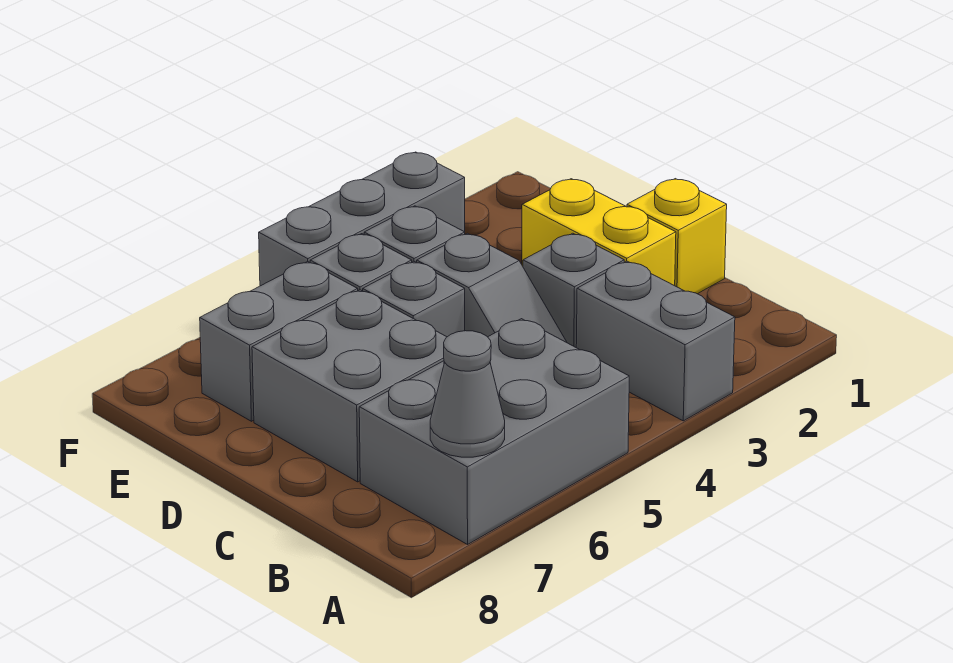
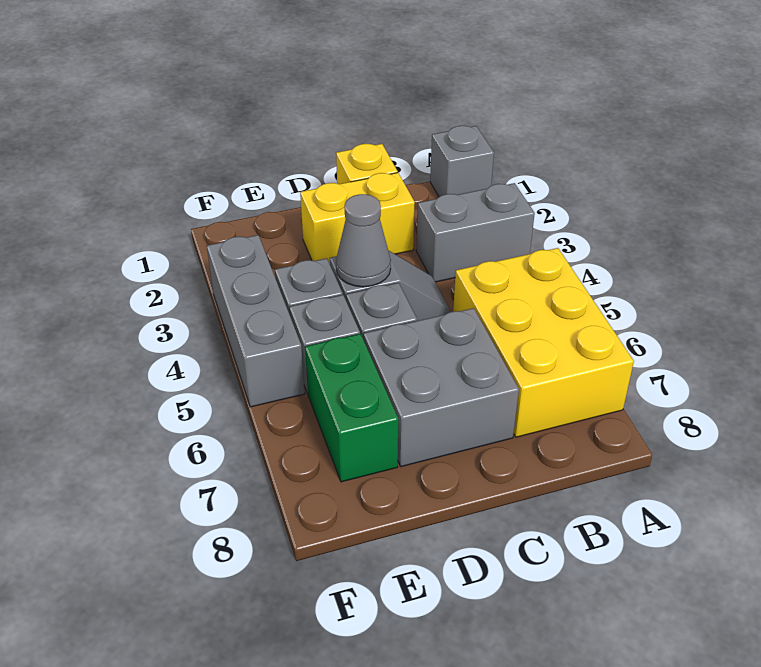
grey brick A5:B7 level 1 -> yellow brick A5:B7 level 1
grey cone A7 level 2 -> grey cone D4 level 2
grey brick C3 level 1 -> grey brick A1 level 1
grey brick E6:E7 level 1 -> green brick E6:E7 level 1

